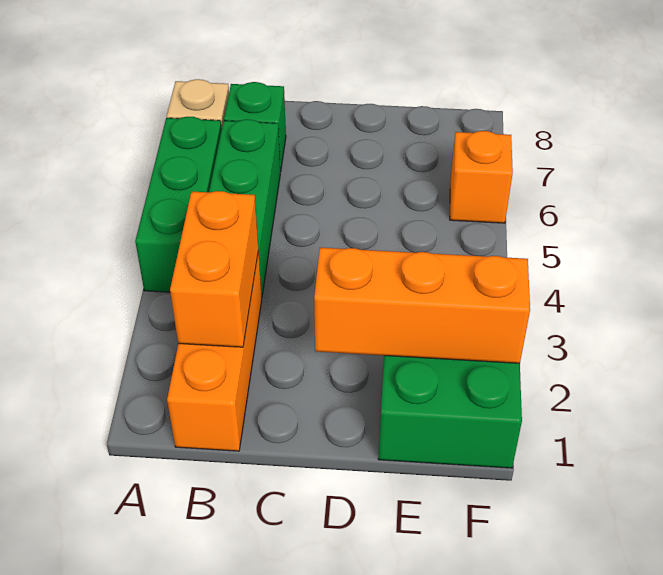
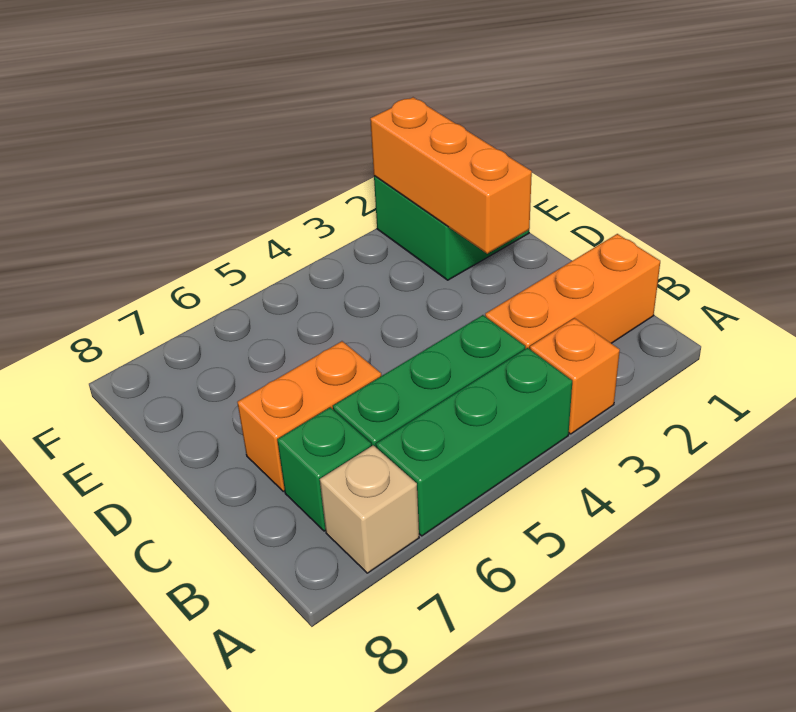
orange brick B2:B3 level 2 -> orange brick C6:C7 level 1
orange brick F6 level 1 -> orange brick A3 level 1

